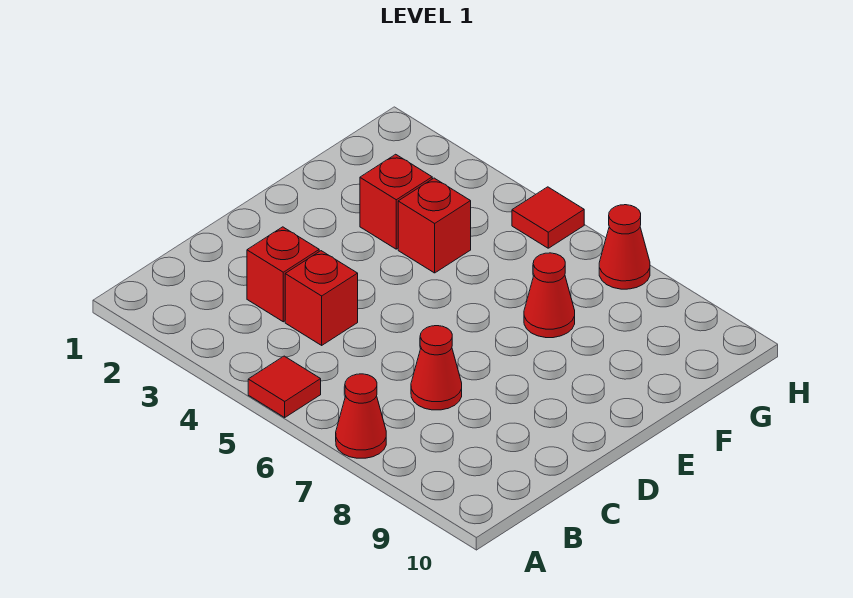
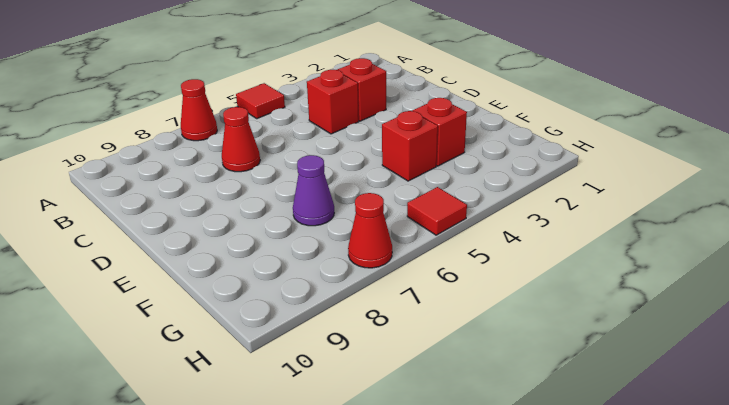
red cone F7 level 1 -> purple cone F7 level 1

